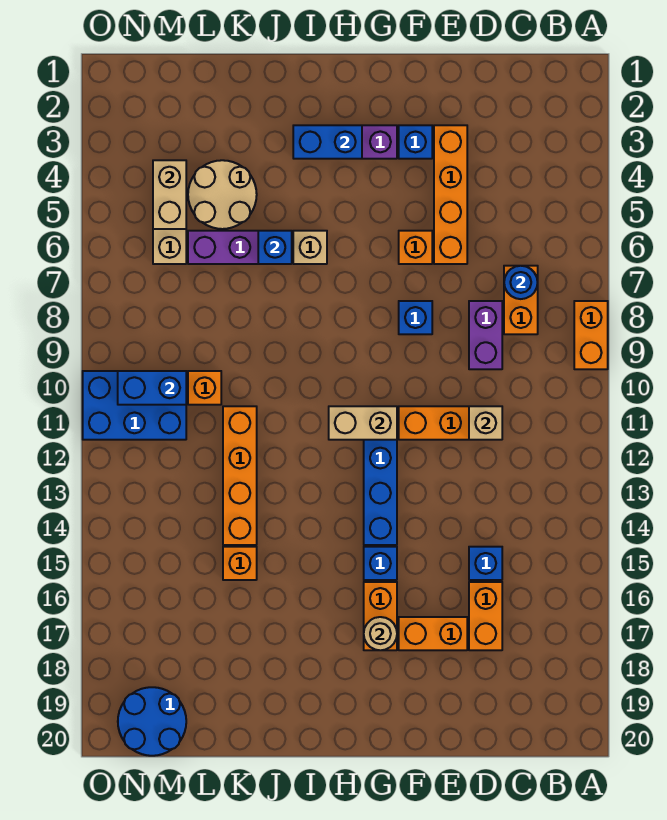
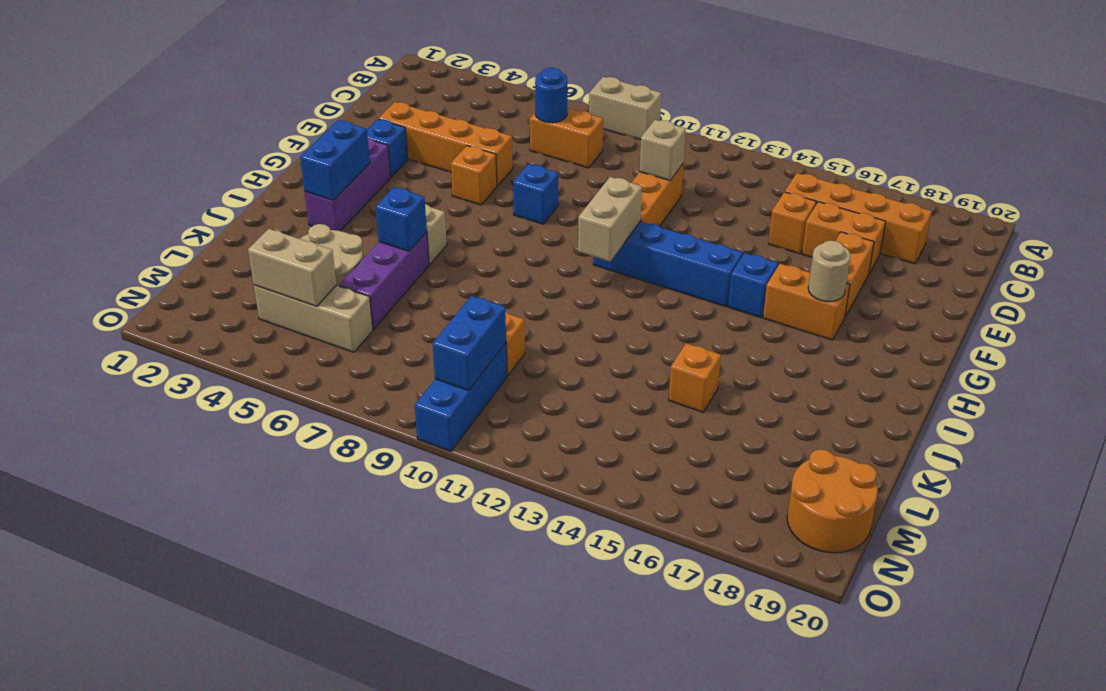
orange brick A8:A9 level 1 -> tan brick A8:A9 level 1
purple brick D8:D9 level 1 -> none
blue brick D15 level 1 -> orange brick D15 level 1
orange brick K11:K14 level 1 -> orange brick C15:C18 level 1
blue brick M10:O11 level 1 -> blue brick M10:O10 level 1
blue round brick M19:N20 level 1 -> orange round brick M19:N20 level 1

